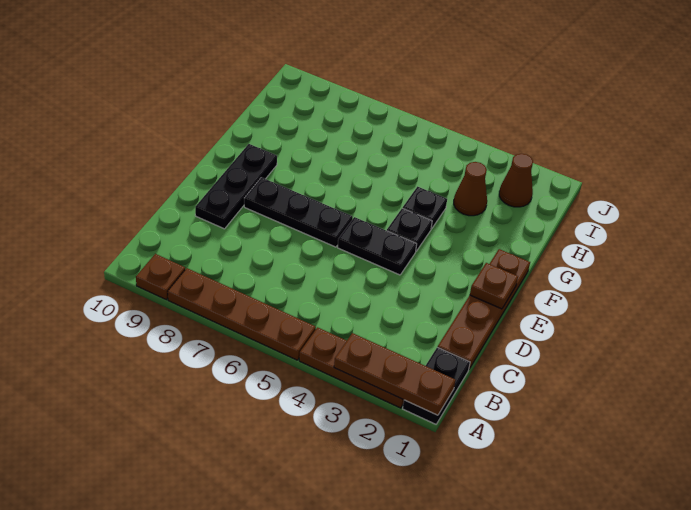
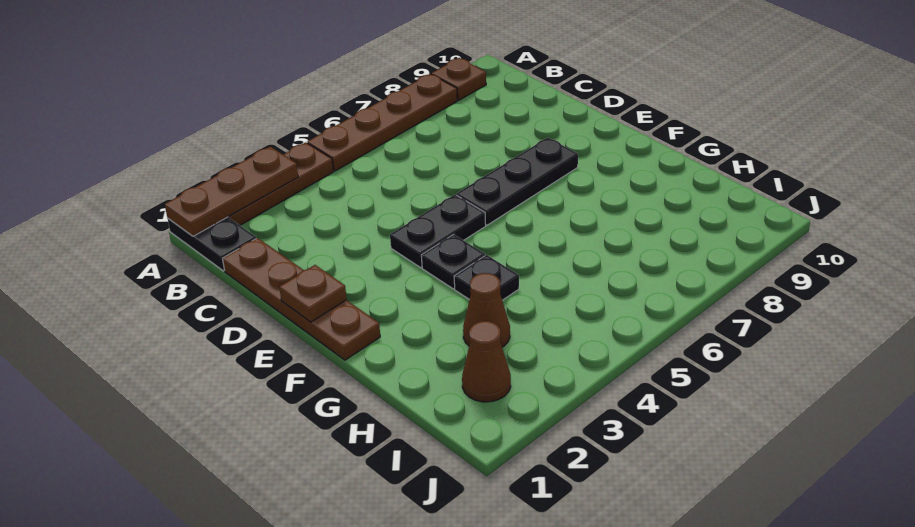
black plate D9:F9 level 1 -> none

